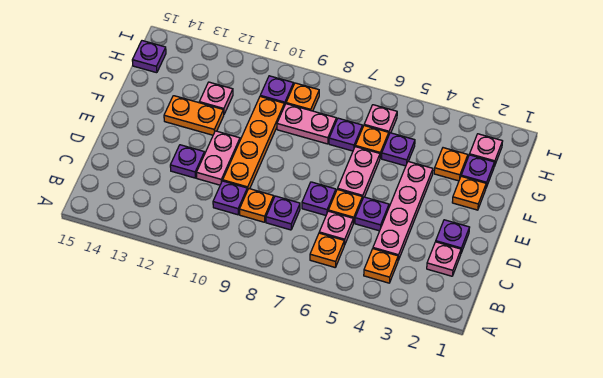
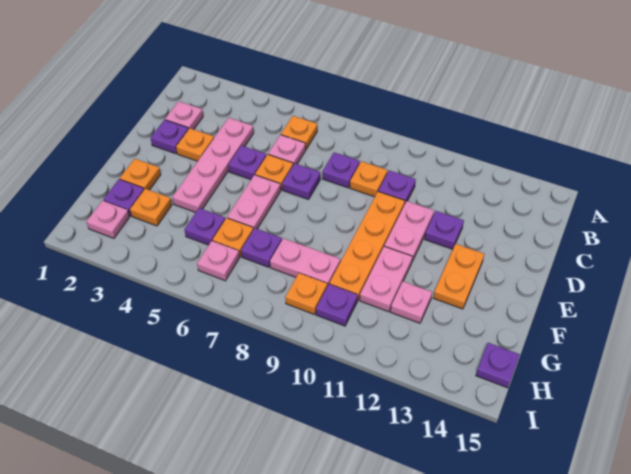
orange plate B4 level 1 -> orange plate D3 level 1
none -> pink plate F11:G11 level 1
orange plate F12:F13 level 1 -> orange plate E13:F13 level 1

